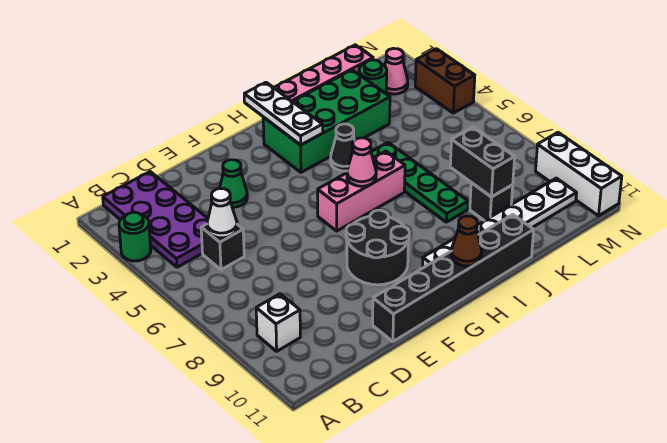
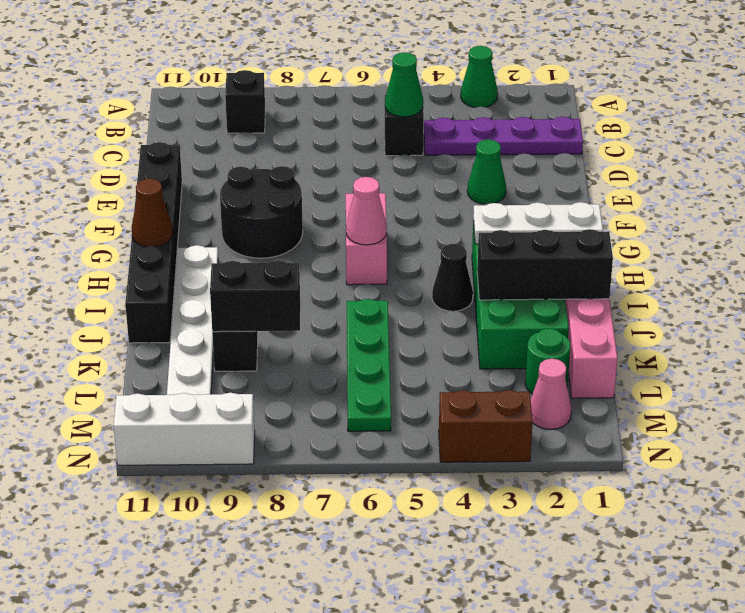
green round brick A3 level 1 -> green cone A3 level 1
purple plate B1:C4 level 1 -> purple plate C1:C4 level 1
white brick B9 level 1 -> black brick B9 level 1
white cone C5 level 2 -> green cone C5 level 2
pink brick G6:I6 level 1 -> pink brick G6:H6 level 1
none -> black brick J1:J3 level 2
green plate J5:J8 level 1 -> green plate J6:M6 level 1

